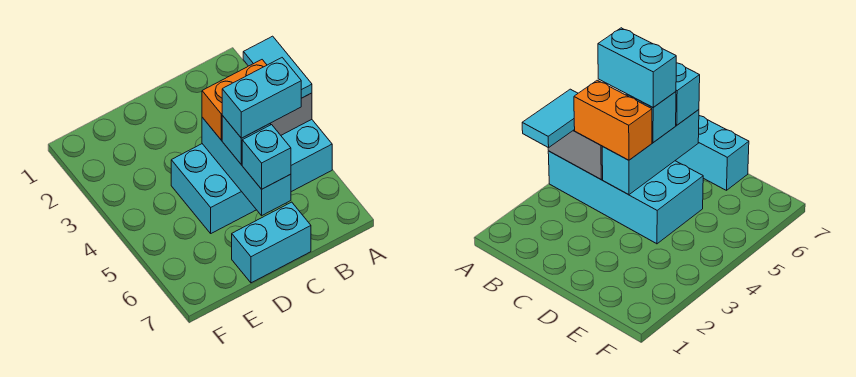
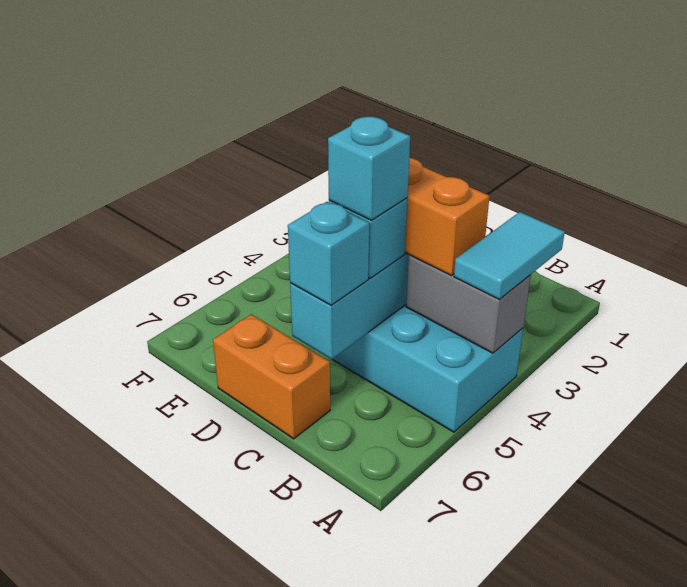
cyan brick B5:C5 level 4 -> cyan brick C5 level 4
cyan brick C7:D7 level 1 -> orange brick C7:D7 level 1

